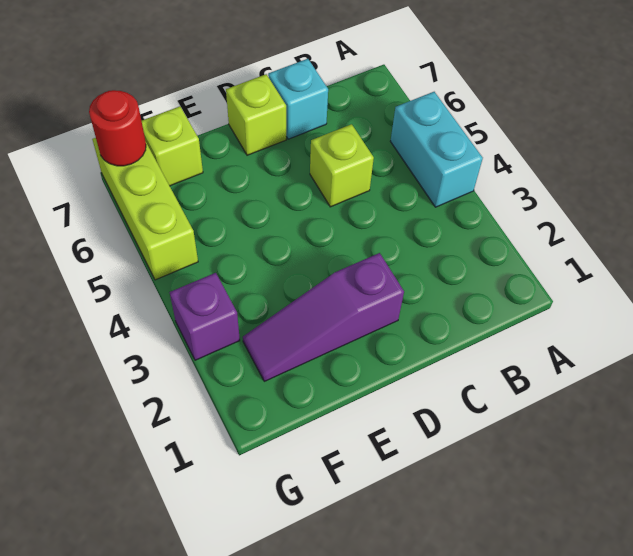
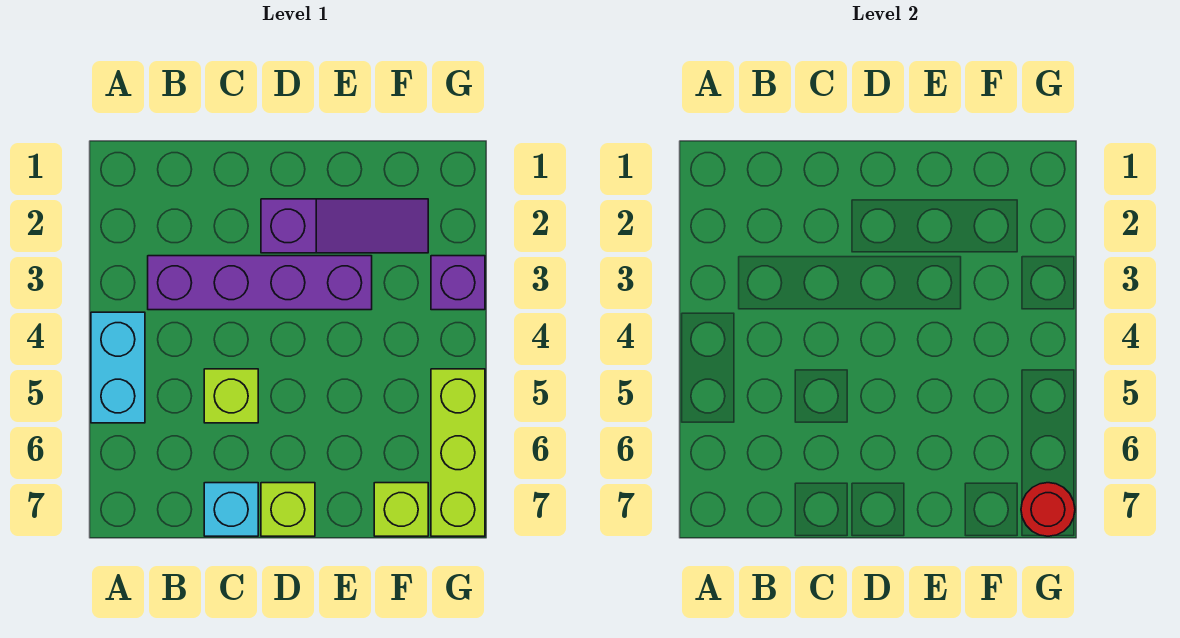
none -> purple brick B3:E3 level 1

